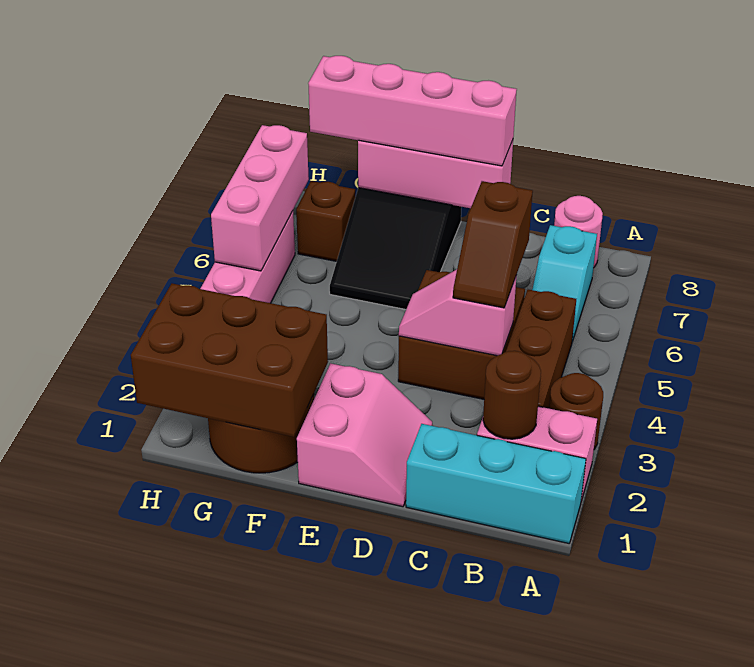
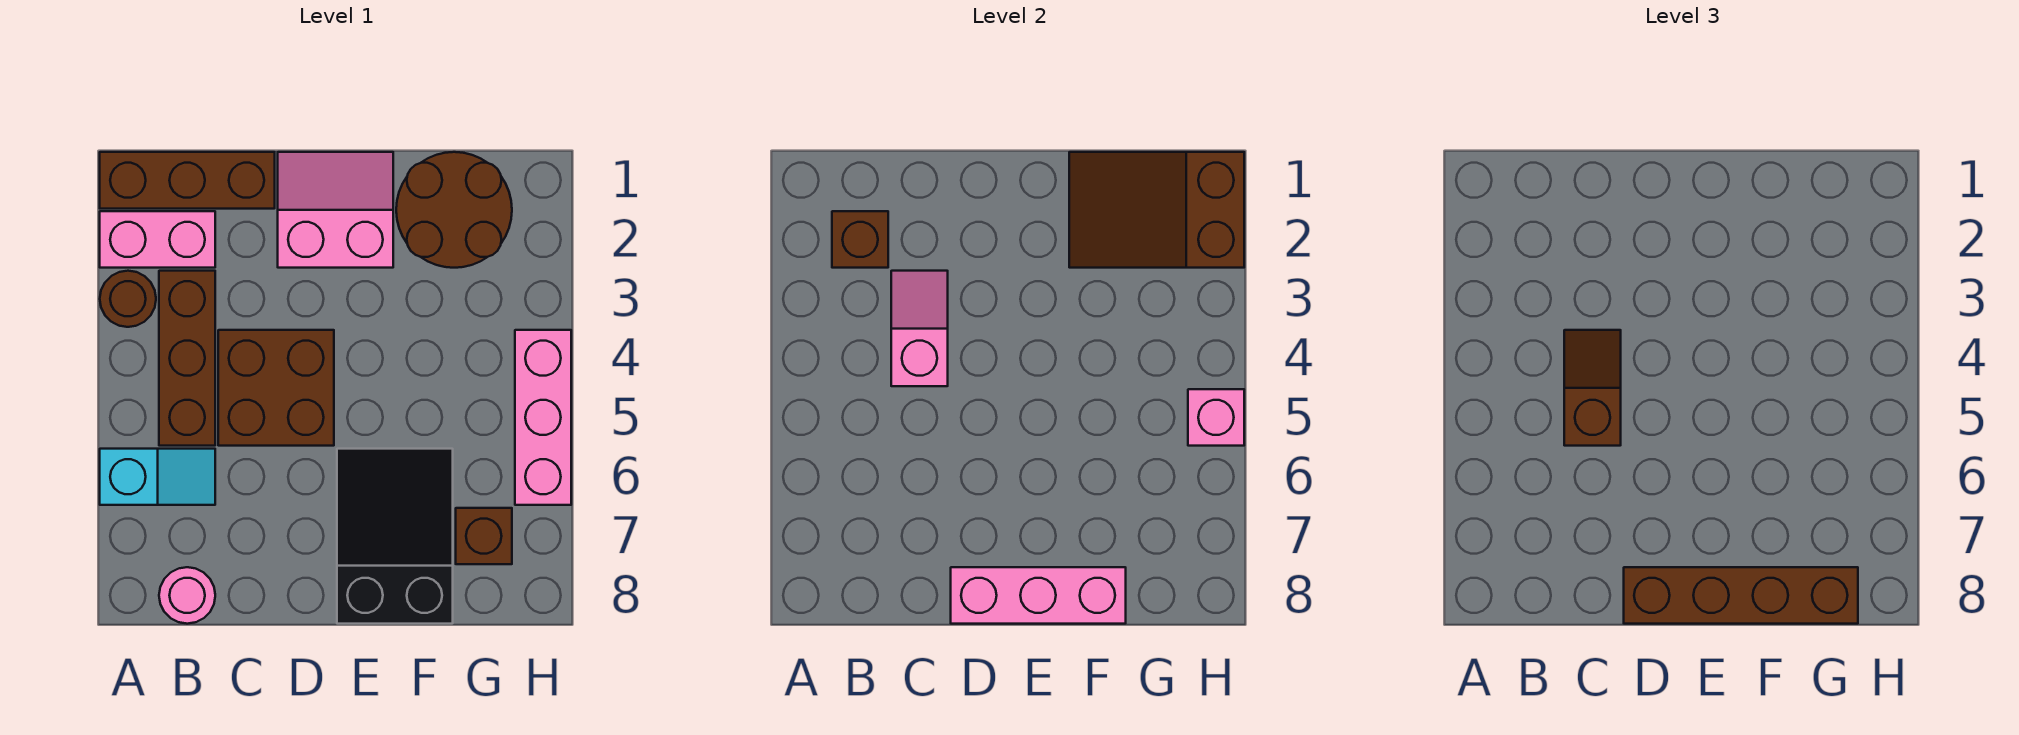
cyan brick A1:C1 level 1 -> brown brick A1:C1 level 1
brown round brick B2 level 2 -> brown brick B2 level 2
cyan slope B6:B7 level 1 top 7 -> cyan slope A6:B6 level 1 top A
pink slope C4:D4 level 2 top C -> pink slope C3:C4 level 2 top 4
pink slope D1:E2 level 1 top E -> pink slope D1:E2 level 1 top 2
pink brick D8:G8 level 3 -> brown brick D8:G8 level 3
brown brick F1:H2 level 2 -> brown slope F1:H2 level 2 top H
pink brick H5:H7 level 2 -> pink brick H5 level 2

